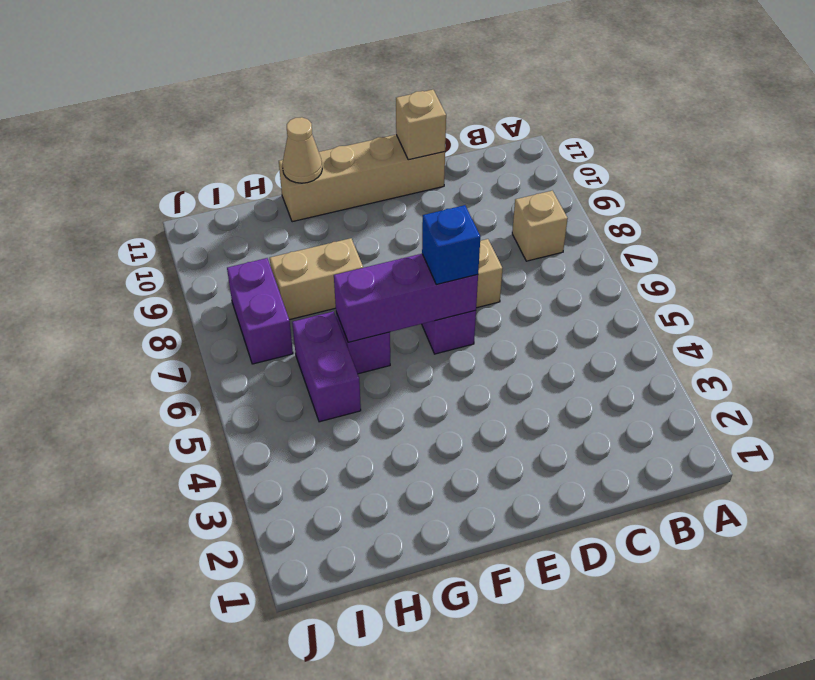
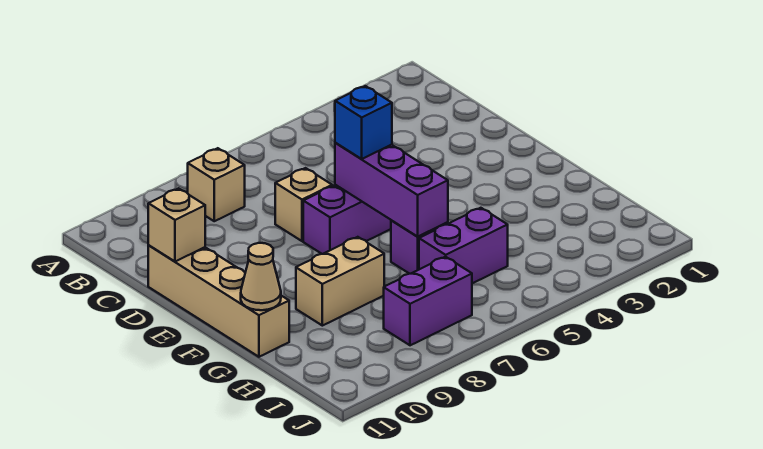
tan brick G8:H8 level 1 -> tan brick G8:G9 level 1

